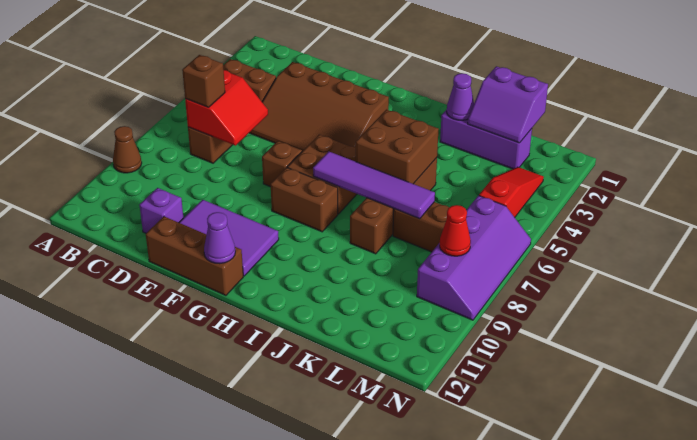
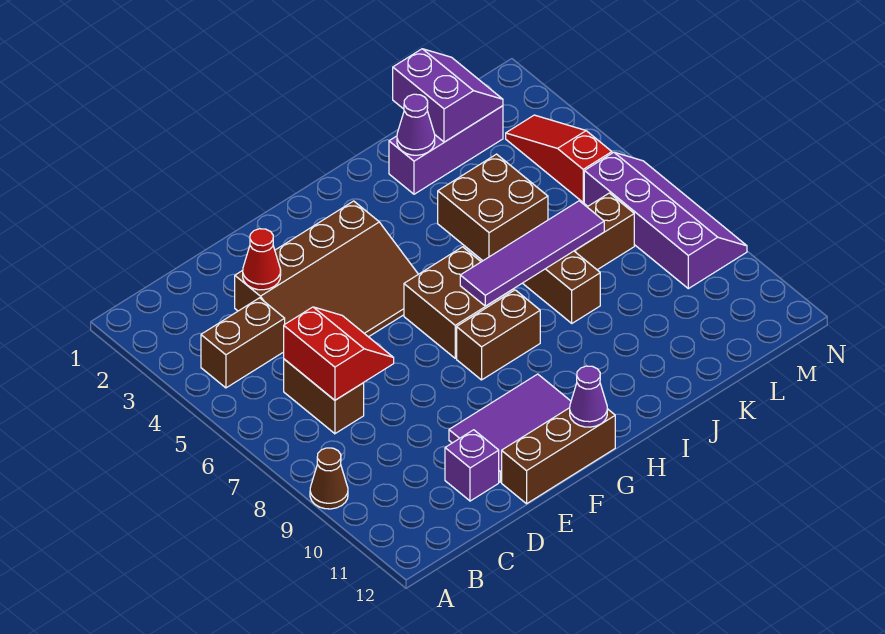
brown brick C7 level 3 -> none
brown brick F7 level 1 -> none
purple slope K1:L2 level 2 top 1 -> purple slope K1:L2 level 2 top K
red cone M8 level 2 -> red cone D3 level 2

